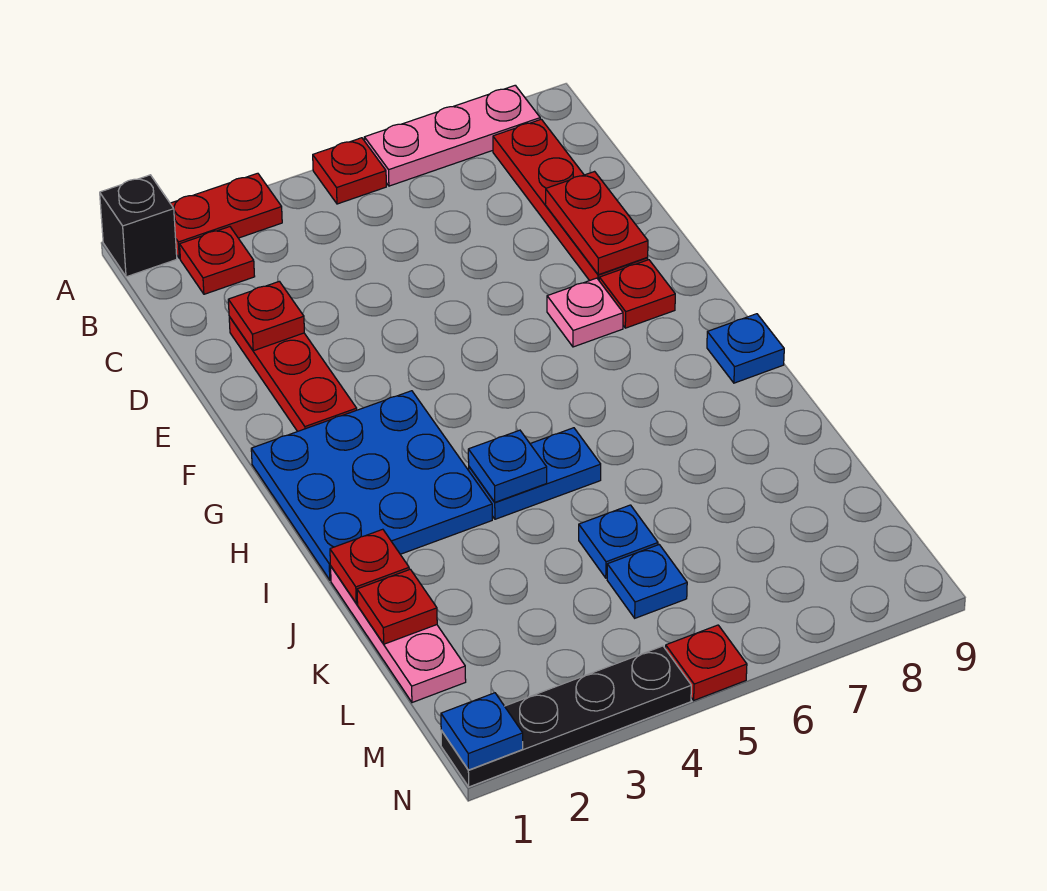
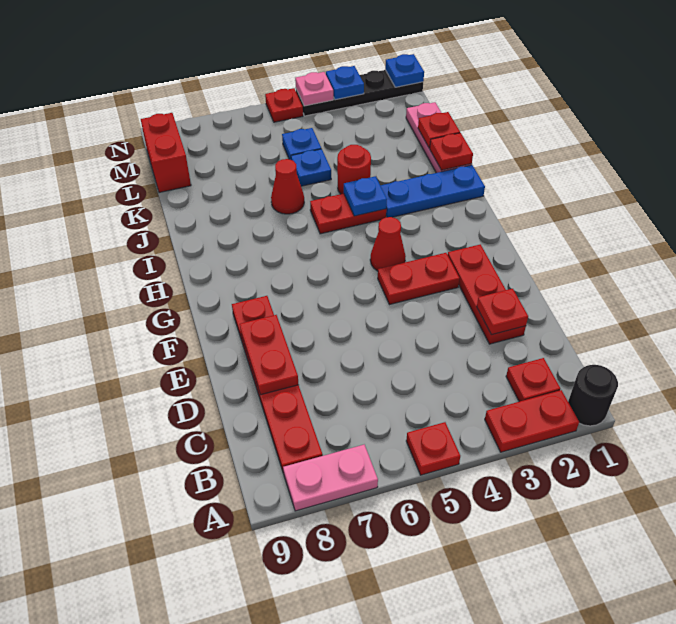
black brick A1 level 1 -> black round brick A1 level 1
pink plate A6:A8 level 1 -> pink plate A7:A8 level 1
none -> red plate F3:F4 level 1
pink plate F7 level 1 -> pink plate N4 level 2
blue plate G1:I3 level 1 -> blue plate I1:I3 level 1
none -> red cone G4 level 1
blue plate H9 level 1 -> blue plate N3 level 2
blue plate I4:I5 level 1 -> red plate I4:I5 level 1
none -> red round brick J4 level 1
none -> red cone J6 level 1
none -> red brick L9:M9 level 1

